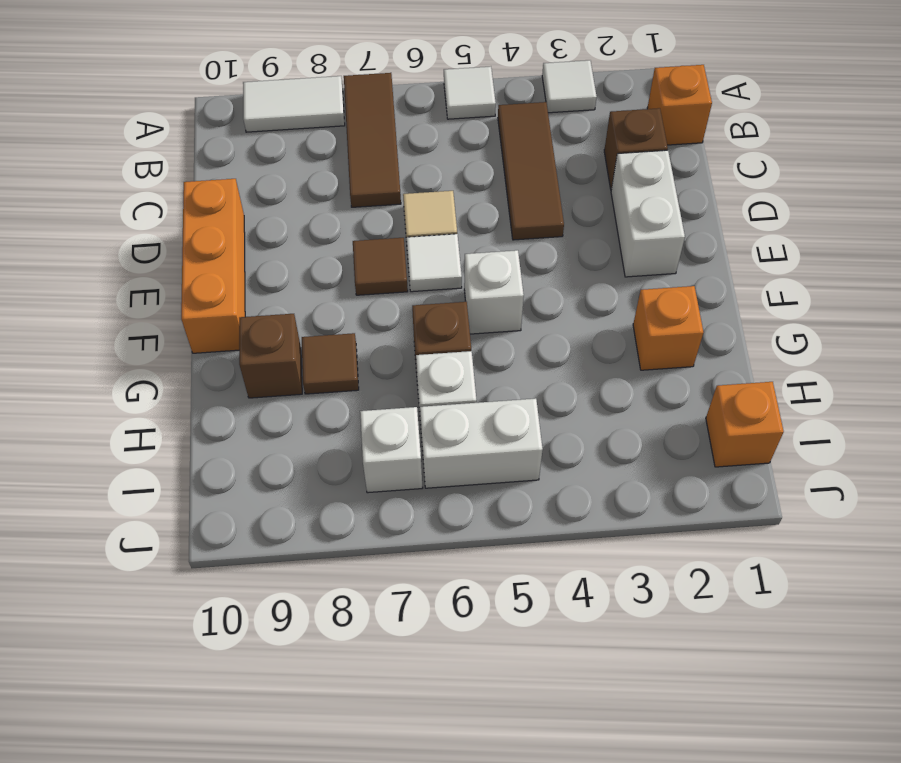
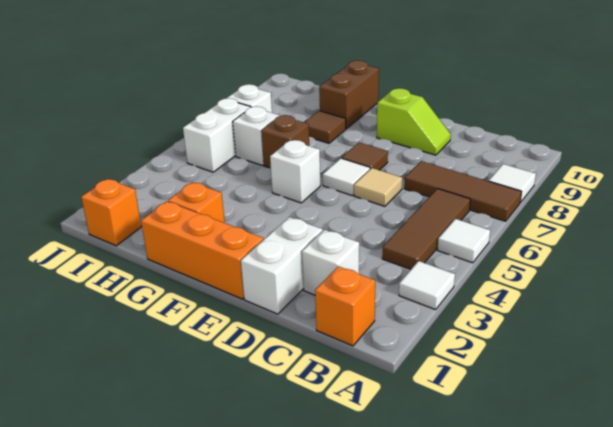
white tile A8:A9 level 1 -> white tile A8 level 1
brown tile B4:D4 level 1 -> brown tile B4:B6 level 1
brown brick C2 level 1 -> white brick C2 level 1
white brick D2:E2 level 1 -> white brick D1:D2 level 1
none -> lime slope D9:E9 level 1 top E
orange brick D10:F10 level 1 -> orange brick E1:G1 level 1
brown brick G9 level 1 -> brown brick G9:G10 level 1

